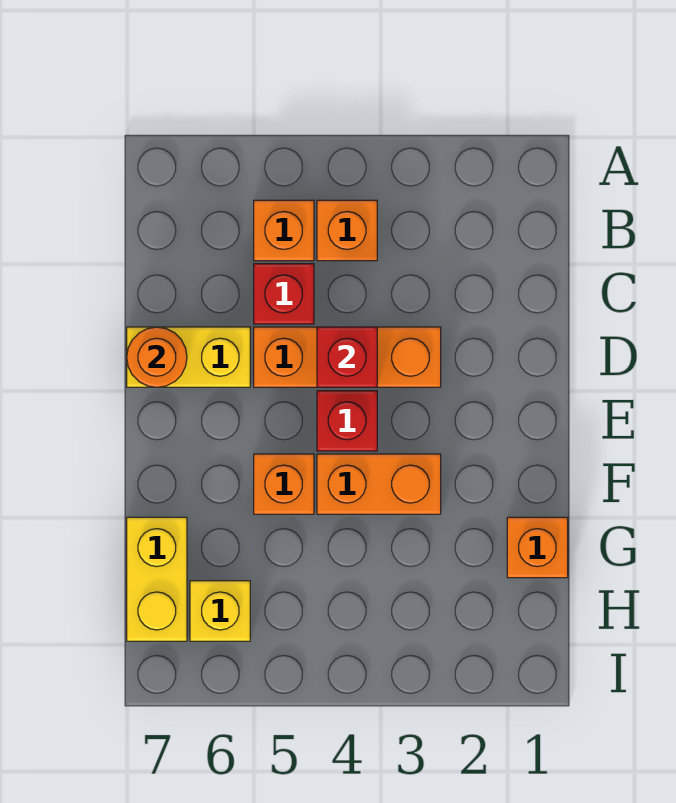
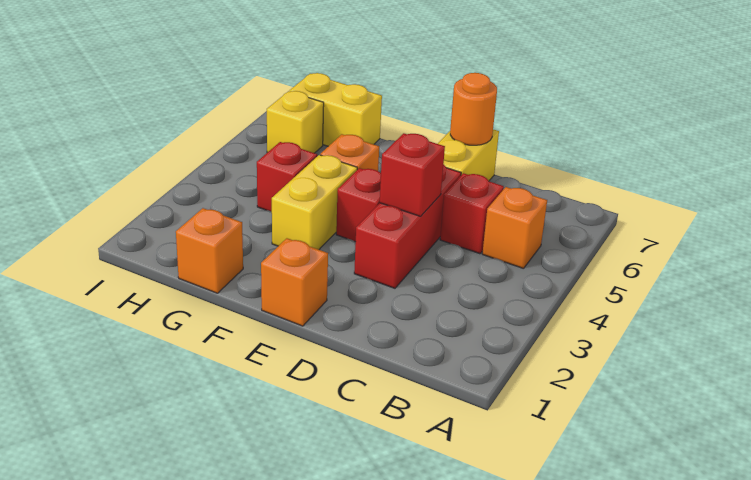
orange brick B4 level 1 -> orange brick E1 level 1
orange brick D3:D5 level 1 -> red brick D3:D5 level 1
orange brick F3:F4 level 1 -> yellow brick F3:F4 level 1
none -> red brick G4 level 1

